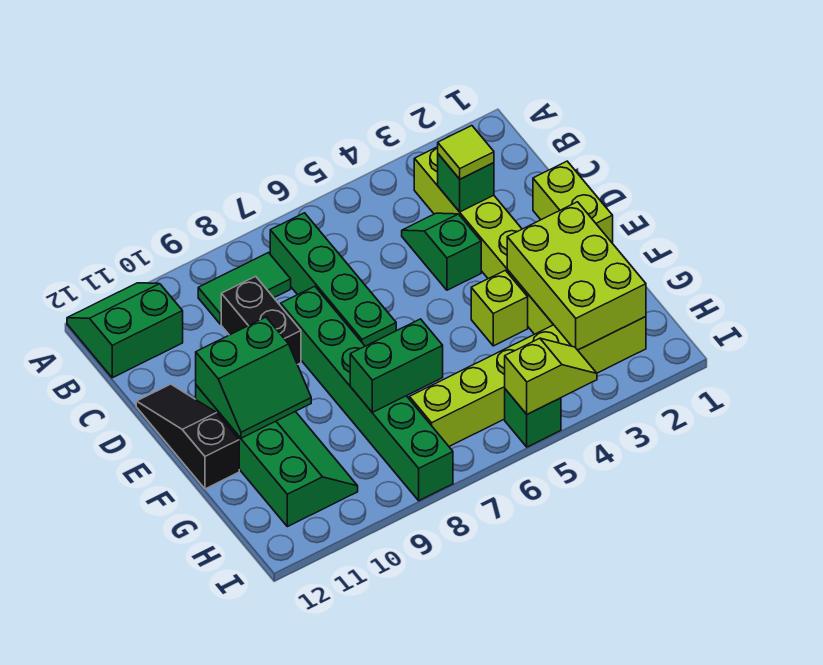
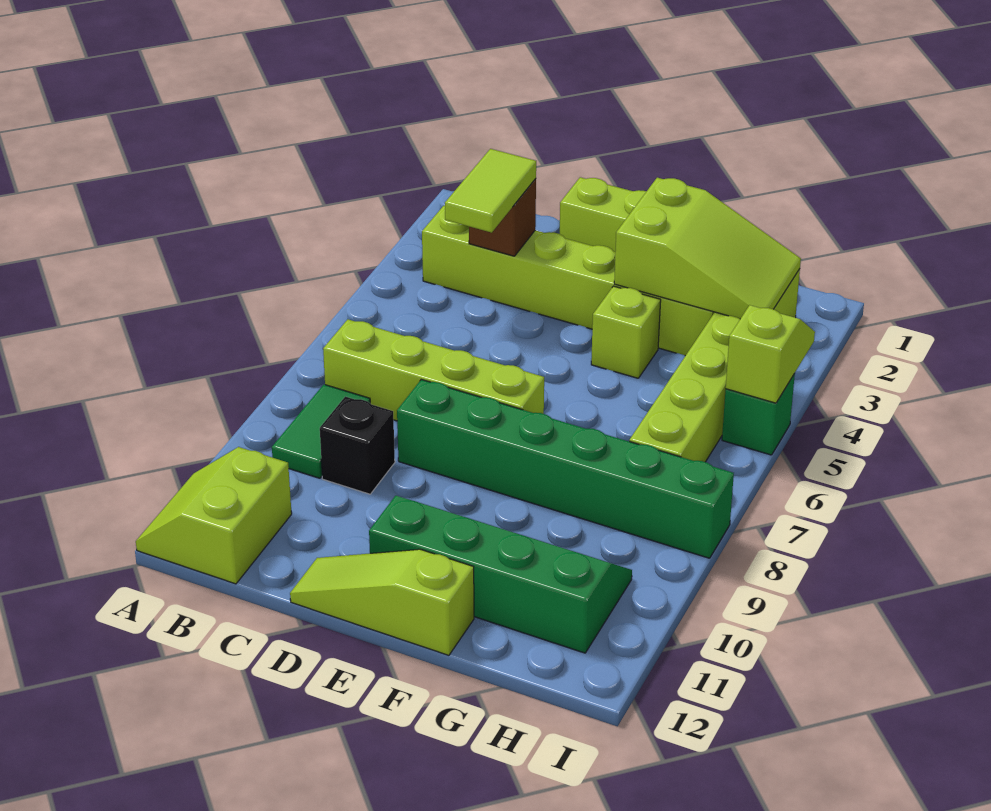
green slope A11:B12 level 1 top B -> lime slope A11:B12 level 1 top B
green brick B7:E7 level 1 -> lime brick B7:E7 level 1
green brick C3 level 2 -> brown brick C3 level 2
lime tile C3 level 3 -> lime tile C3:C4 level 3
green slope C4:D4 level 1 top D -> none
black brick C9:D9 level 1 -> black brick C9 level 1
black slope D12:F12 level 1 top F -> lime slope D12:F12 level 1 top F
green slope E10:F11 level 2 top E -> none
lime brick F2:H3 level 2 -> lime slope F2:H3 level 2 top F
green brick G7:G8 level 2 -> none

